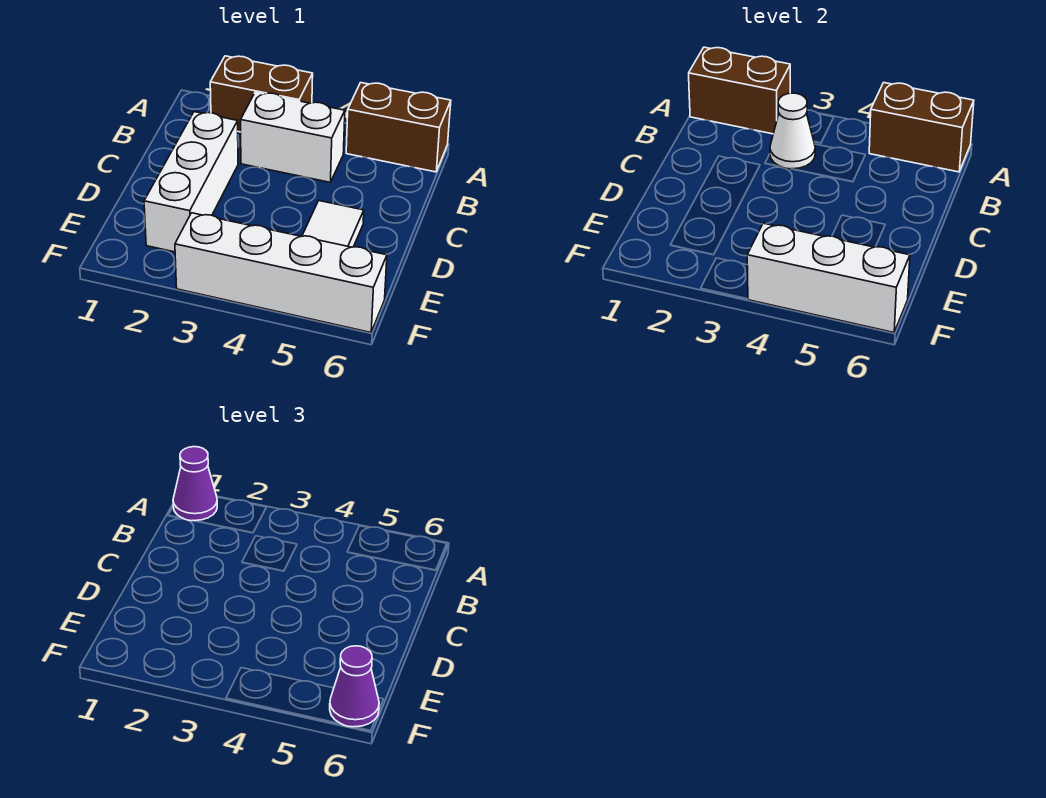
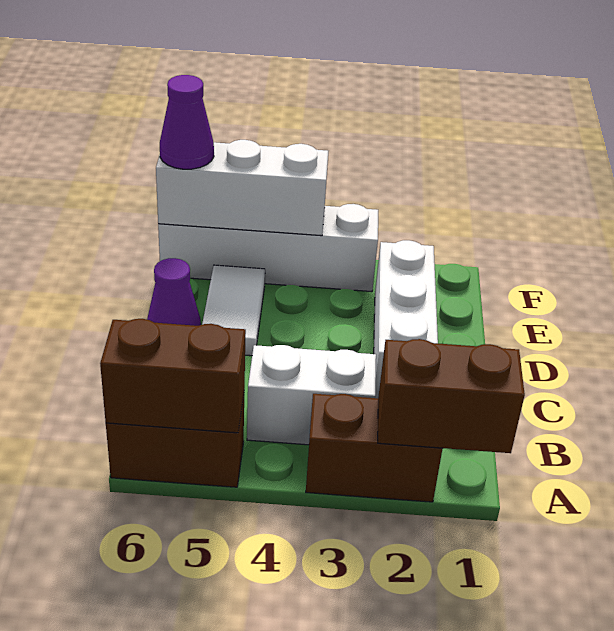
purple cone A1 level 3 -> purple cone D6 level 1
white cone B3 level 2 -> none

